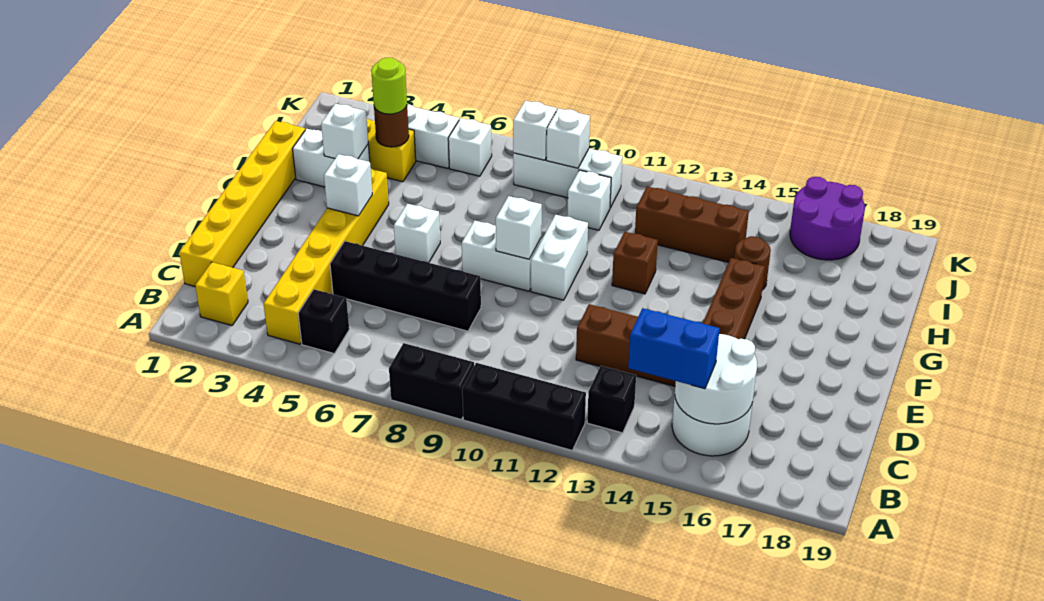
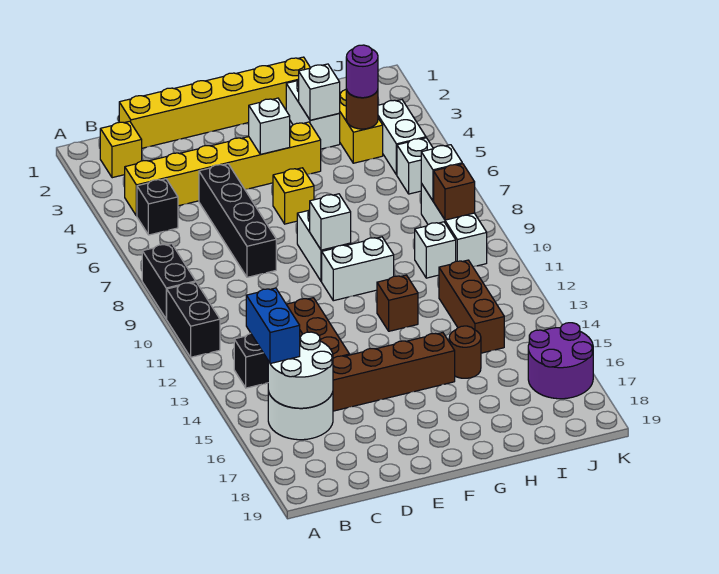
black brick A10:A12 level 1 -> black brick A10:A11 level 1
white brick F6 level 1 -> yellow brick F6 level 1
lime round brick I4 level 3 -> purple round brick I4 level 3
white brick J9 level 2 -> brown brick J9 level 2

